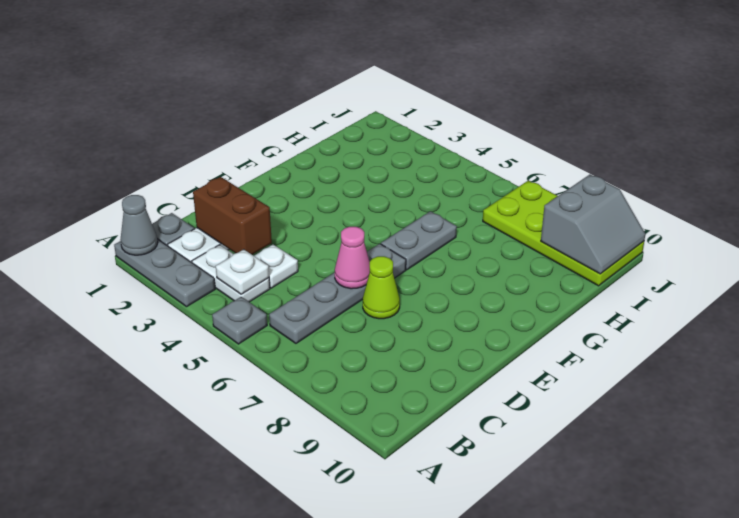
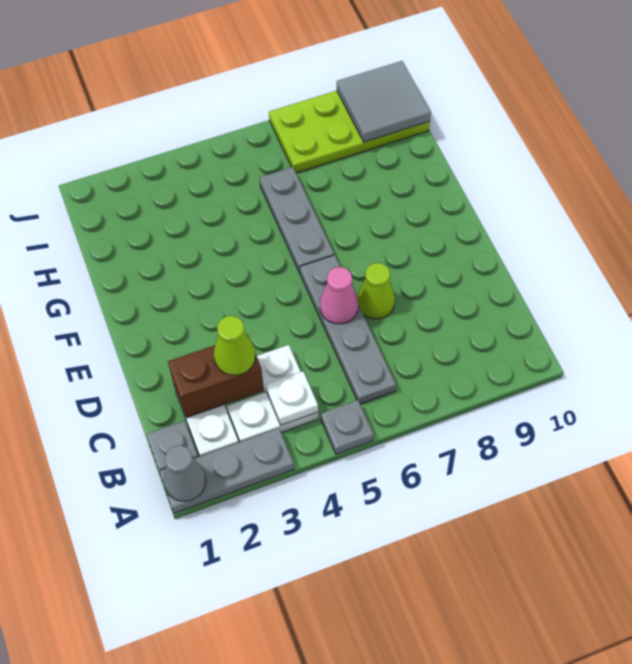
none -> lime cone C3 level 3
grey plate F6:G6 level 1 -> grey plate F6:H6 level 1
grey slope I9:J10 level 2 top 9 -> grey tile I9:J10 level 2

